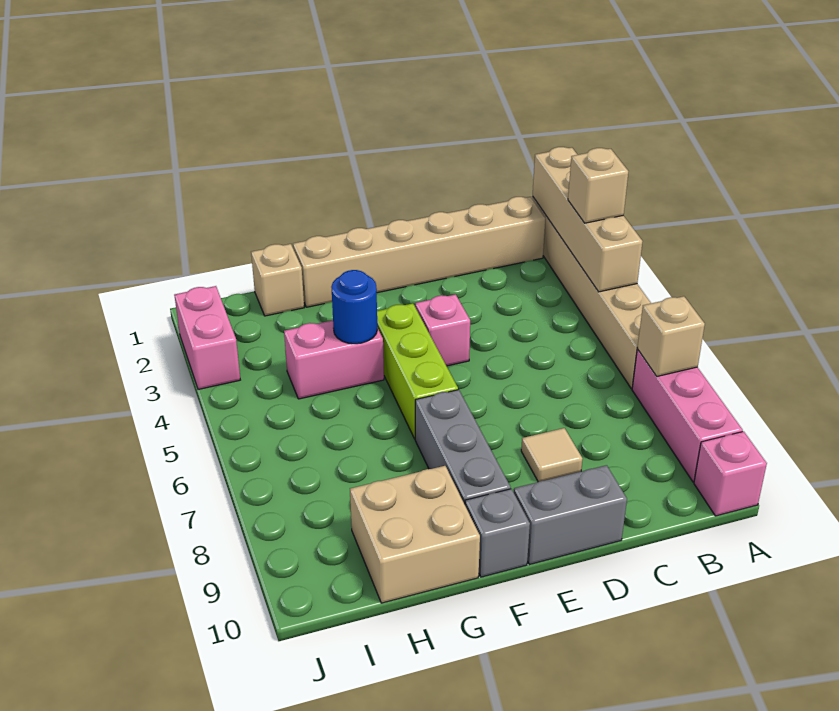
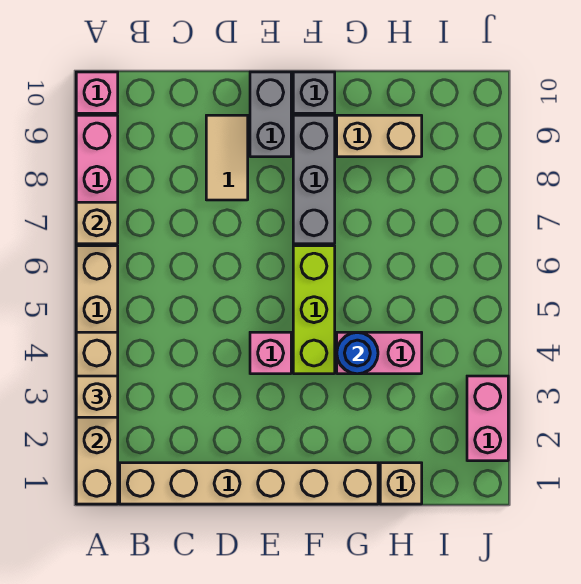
tan tile D8 level 1 -> tan tile D8:D9 level 1
grey brick D10:E10 level 1 -> grey brick E9:E10 level 1
tan brick G9:H10 level 1 -> tan brick G9:H9 level 1

